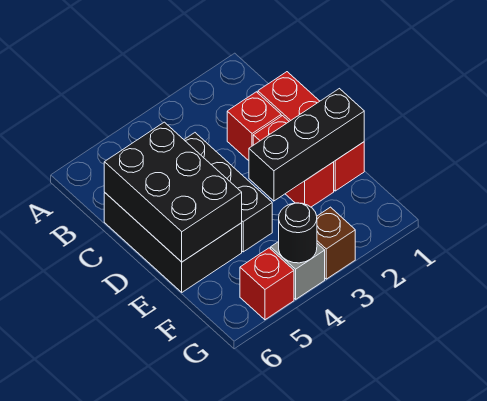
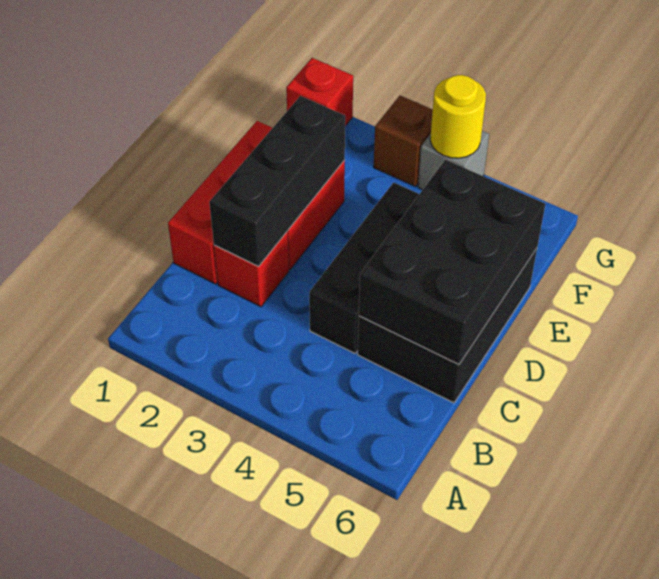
black brick E1:E3 level 2 -> black brick C2:E2 level 2
black round brick G4 level 2 -> yellow round brick G4 level 2
red brick G5 level 1 -> red brick G1 level 1

